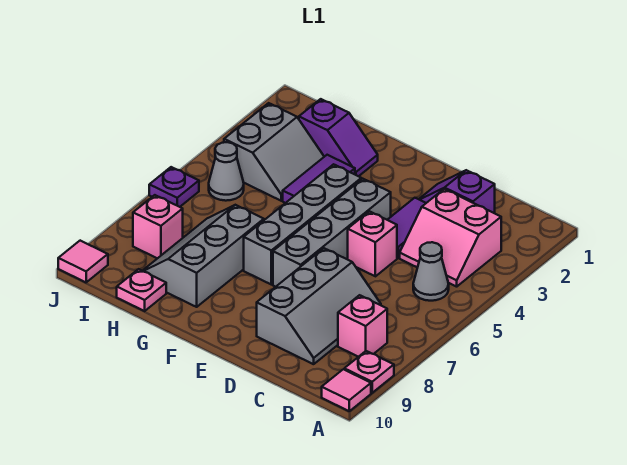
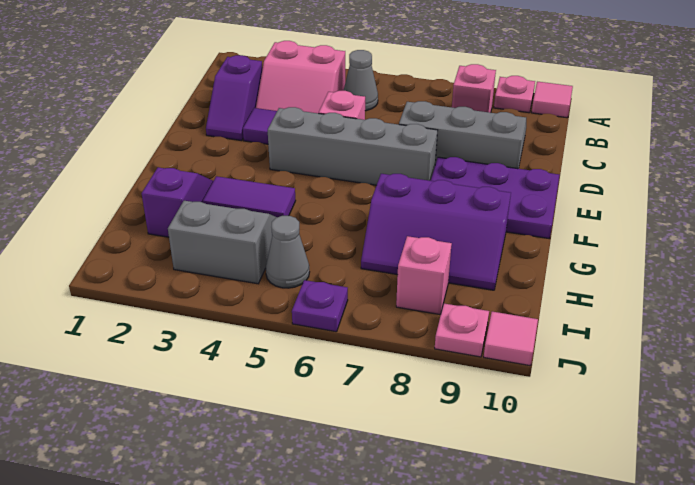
pink slope B3:C4 level 1 top 3 -> pink slope B3:C4 level 1 top B
none -> purple plate E8:F10 level 1
grey brick F4:F7 level 1 -> none
grey slope G7:H9 level 1 top G -> purple slope G7:H9 level 1 top G
pink plate H10 level 1 -> pink plate J9 level 1

